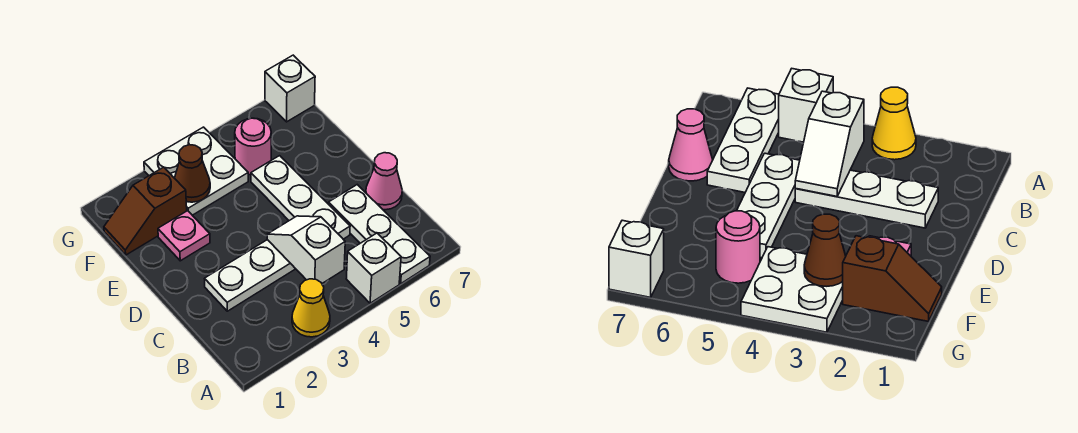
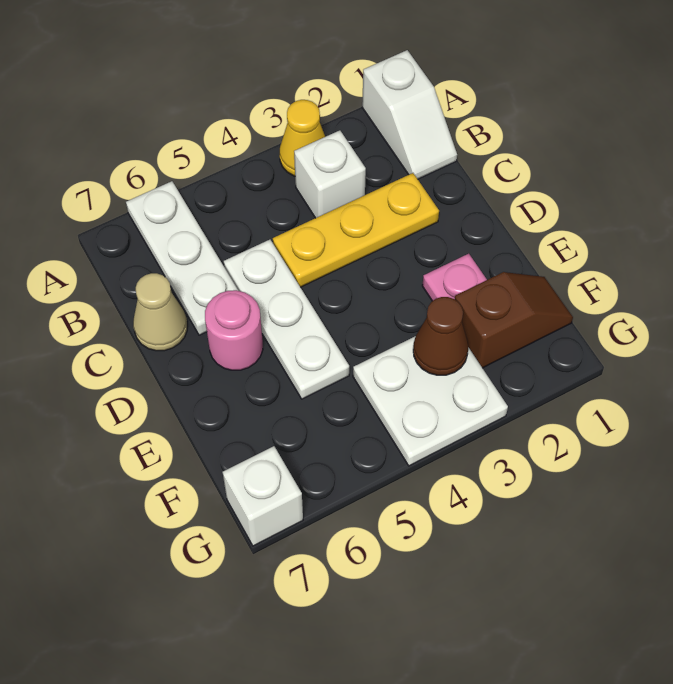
white brick A5 level 1 -> white brick B3 level 1
white slope B4:C4 level 2 top B -> white slope A1:B1 level 1 top A
white plate C2:C4 level 1 -> yellow plate C2:C4 level 1
pink cone C7 level 1 -> tan cone C7 level 1
pink round brick F5 level 1 -> pink round brick D6 level 1

